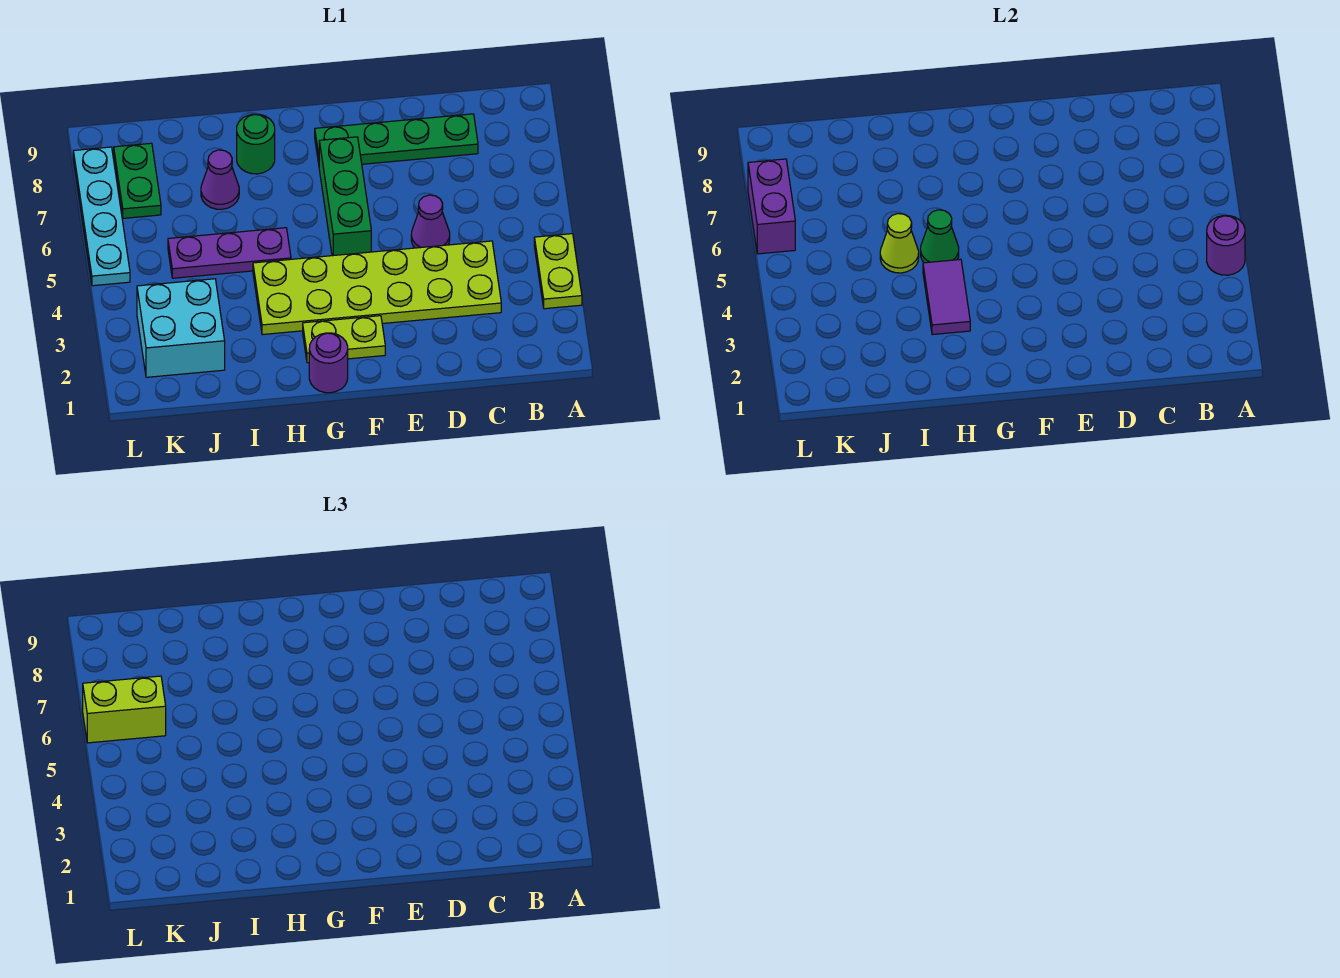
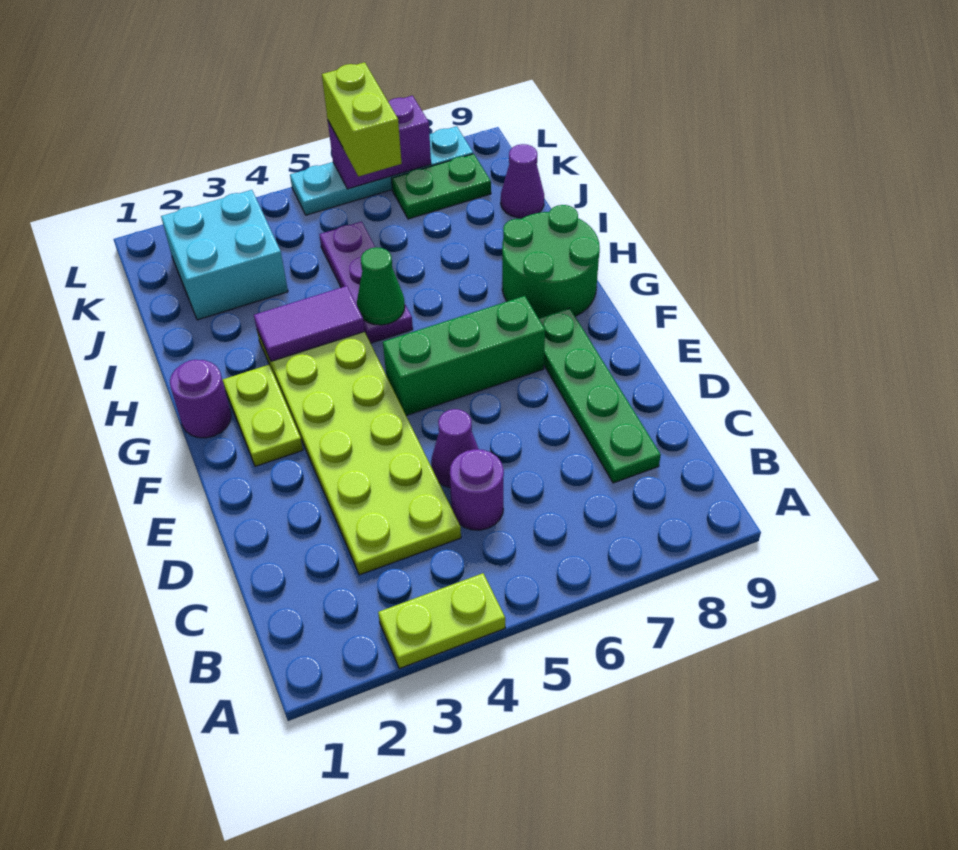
purple round brick A4 level 2 -> purple round brick C5 level 1
green round brick H8 level 1 -> green round brick G8:H9 level 1
lime cone I5 level 2 -> none
purple cone I7 level 1 -> purple cone J9 level 1

